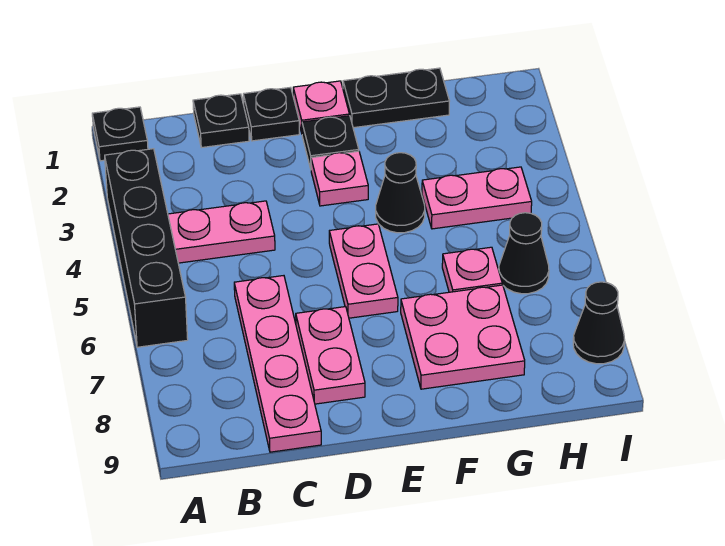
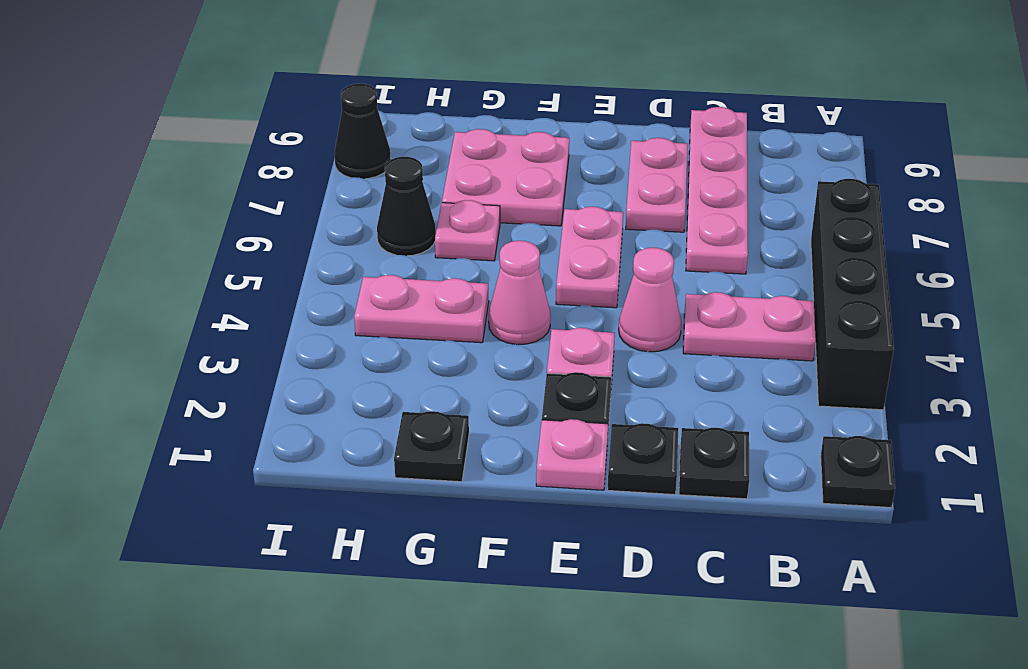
none -> pink cone D4 level 1
black plate F1:G1 level 1 -> black plate G1 level 1
black cone F4 level 1 -> pink cone F4 level 1

